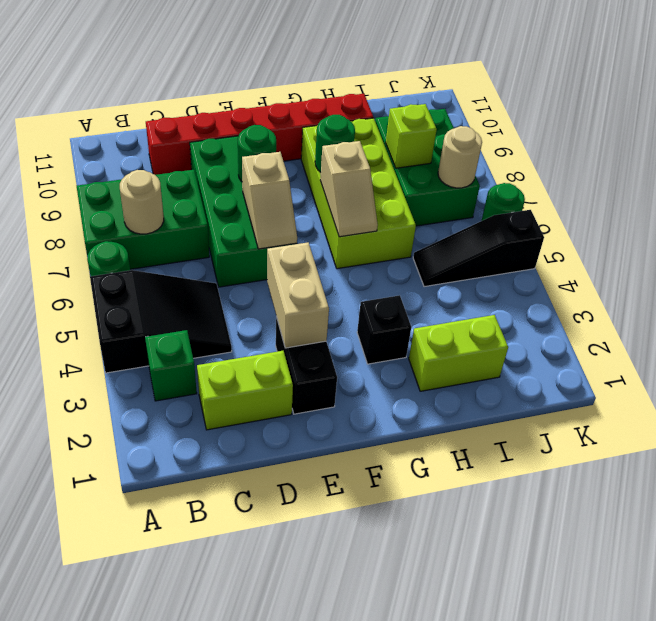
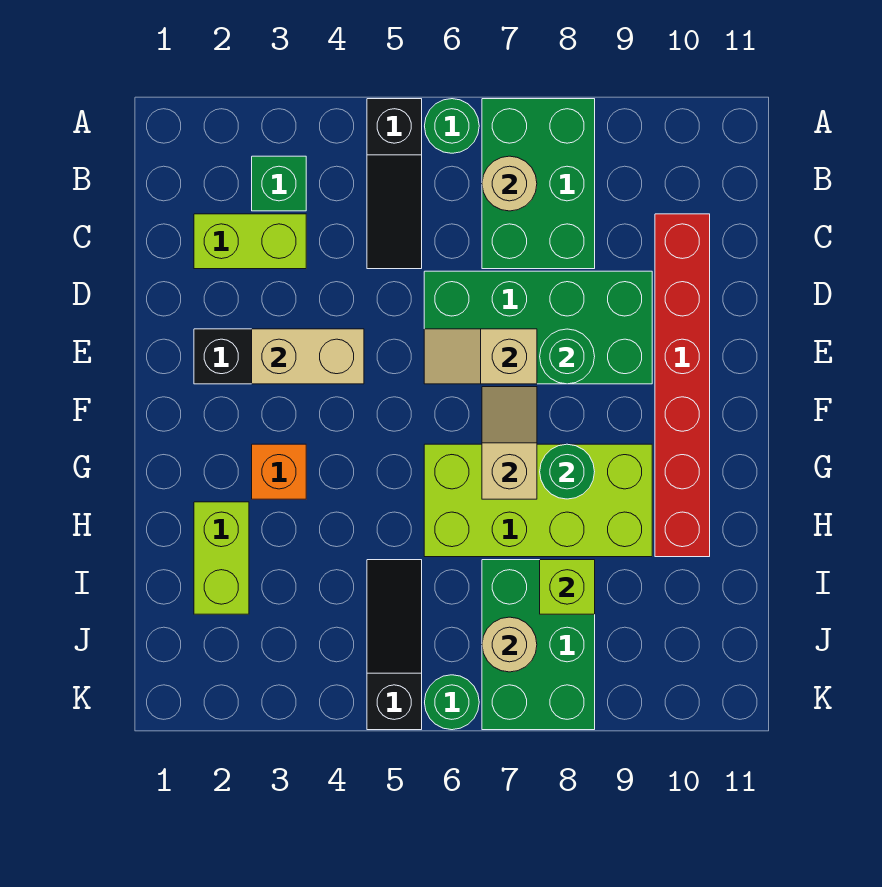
black slope A4:C5 level 1 top A -> black slope A5:C5 level 1 top A
lime brick C2:D2 level 1 -> lime brick C2:C3 level 1
black brick G3 level 1 -> orange brick G3 level 1
tan slope G6:G7 level 2 top 7 -> tan slope F7:G7 level 2 top G
green brick I7:J9 level 1 -> green brick I7:K8 level 1

